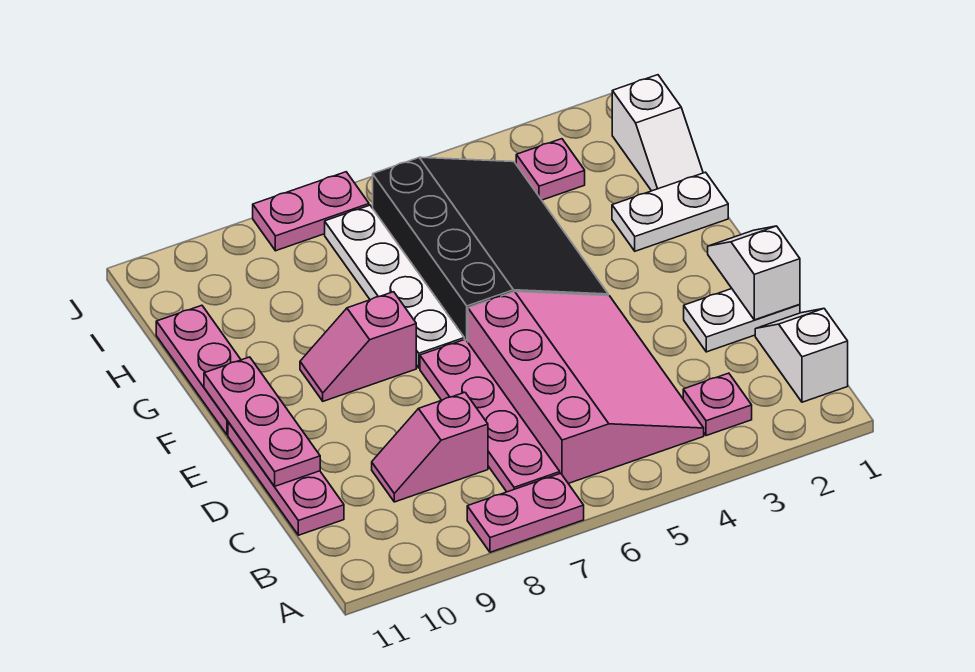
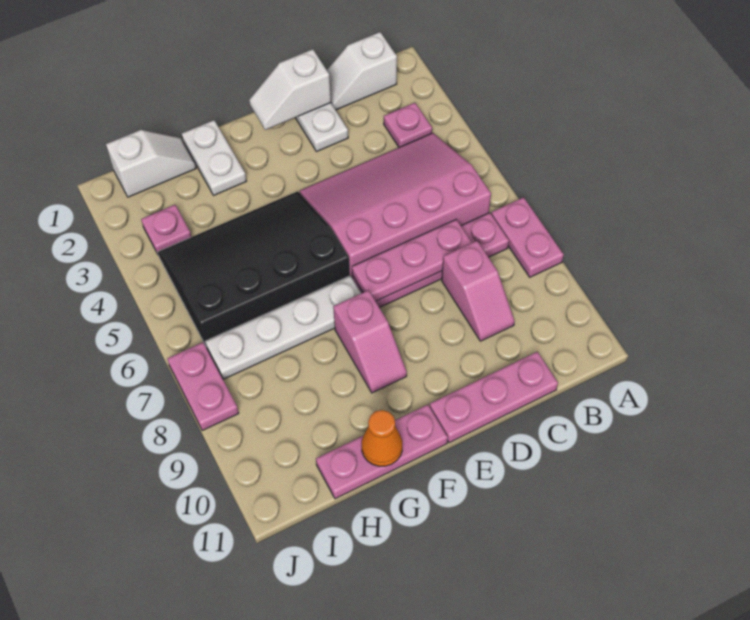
pink plate D11:F11 level 2 -> pink plate C7:E7 level 2
none -> orange cone G11 level 2

